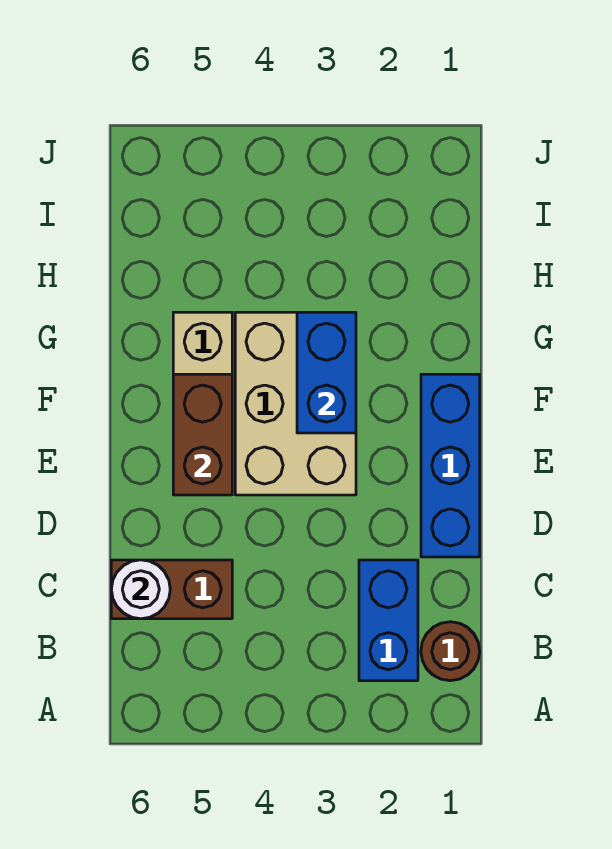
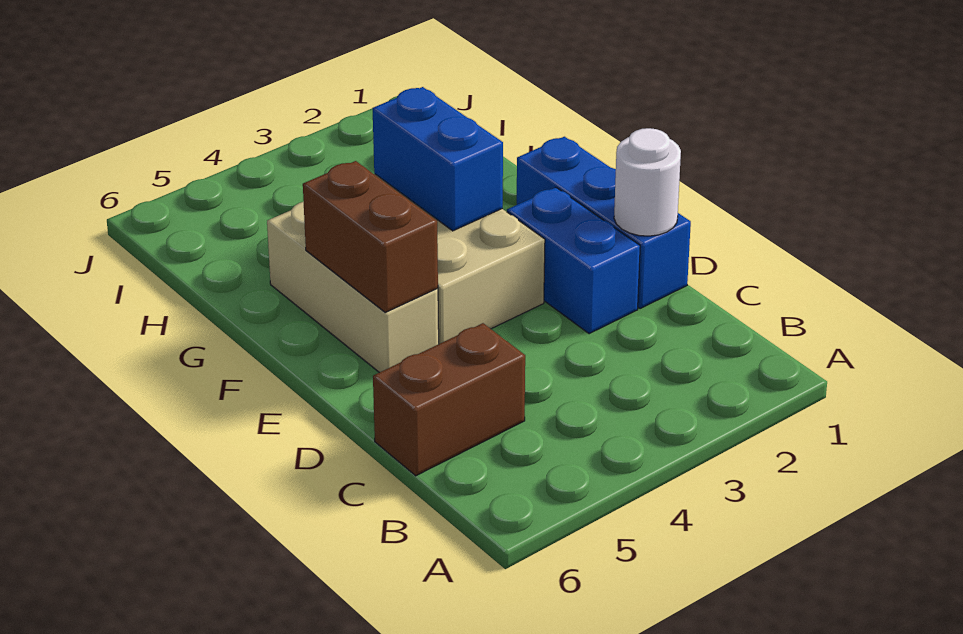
brown round brick B1 level 1 -> none
blue brick B2:C2 level 1 -> blue brick D2:E2 level 1
white round brick C6 level 2 -> white round brick D1 level 2

